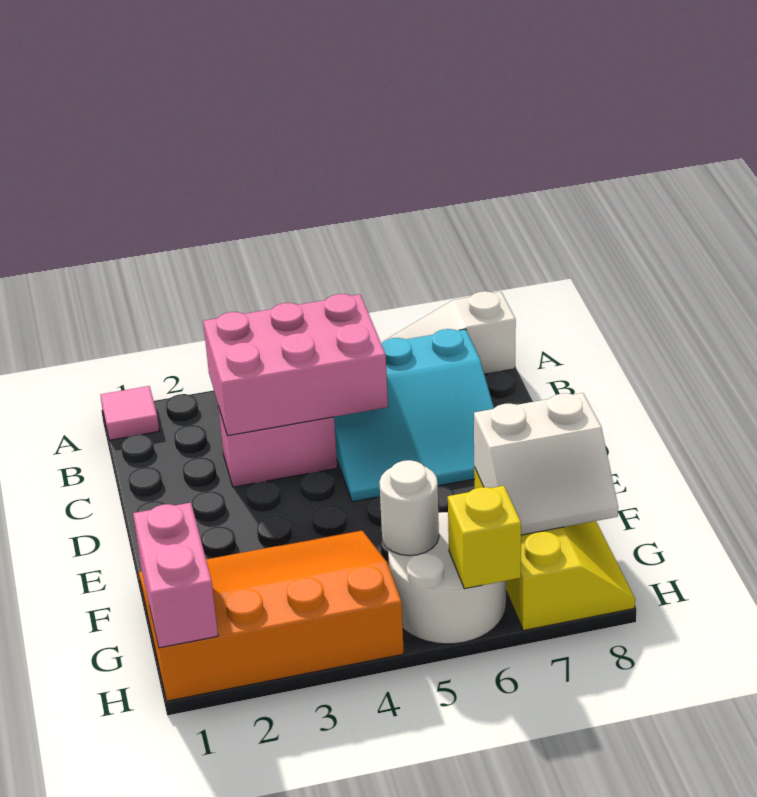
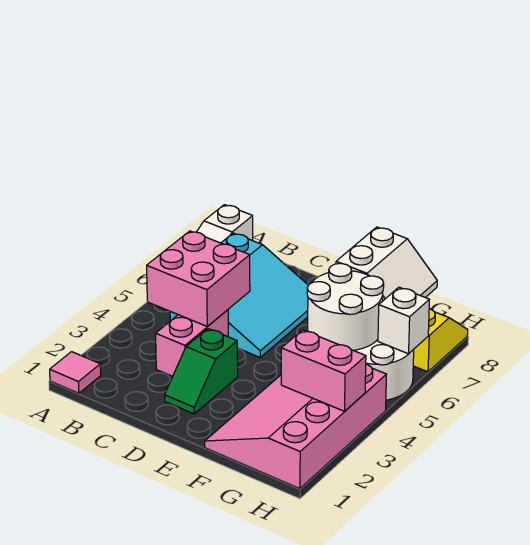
pink brick B3:C5 level 2 -> pink brick B4:C5 level 2
none -> green slope D2:D3 level 1 top 3
orange slope F1:H4 level 1 top H -> pink slope F1:H4 level 1 top H
pink brick G1:H1 level 2 -> pink brick G3:H3 level 2
white round brick G5 level 2 -> white round brick F5:G6 level 2
yellow brick H6 level 2 -> white brick H6 level 2

